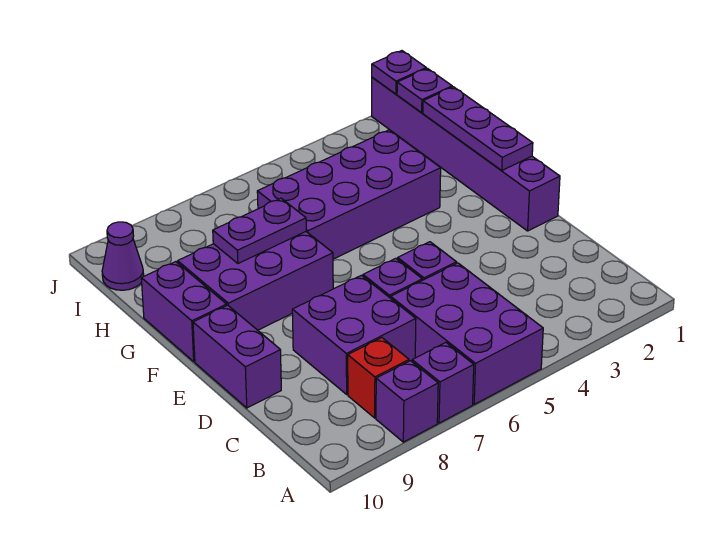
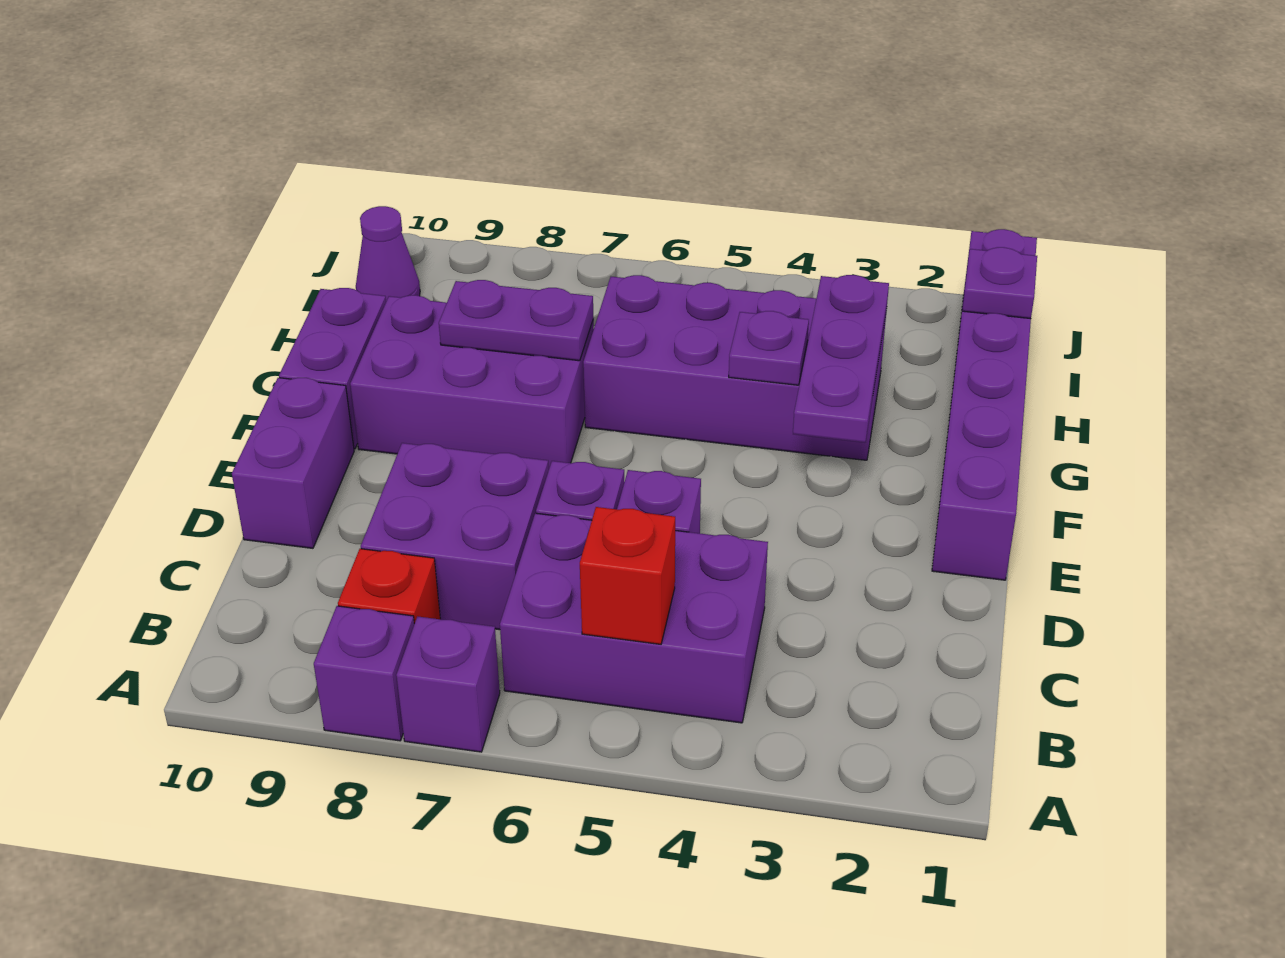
purple brick A5:C6 level 1 -> purple brick B4:C6 level 1
none -> red brick B5 level 2
purple plate F1:H1 level 2 -> purple plate F3:H3 level 2
purple plate J1 level 2 -> purple plate G4 level 2

